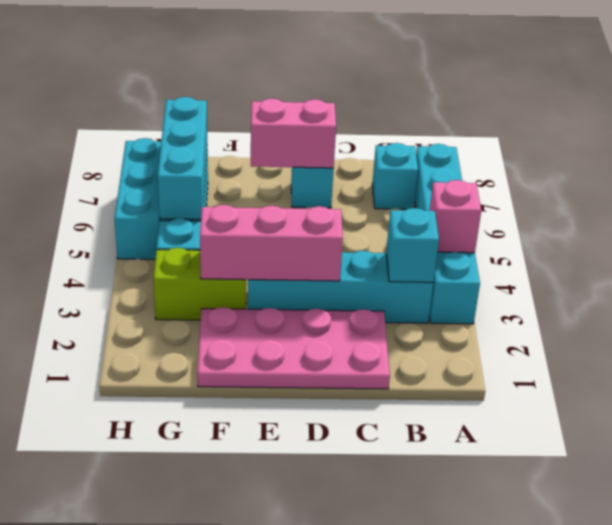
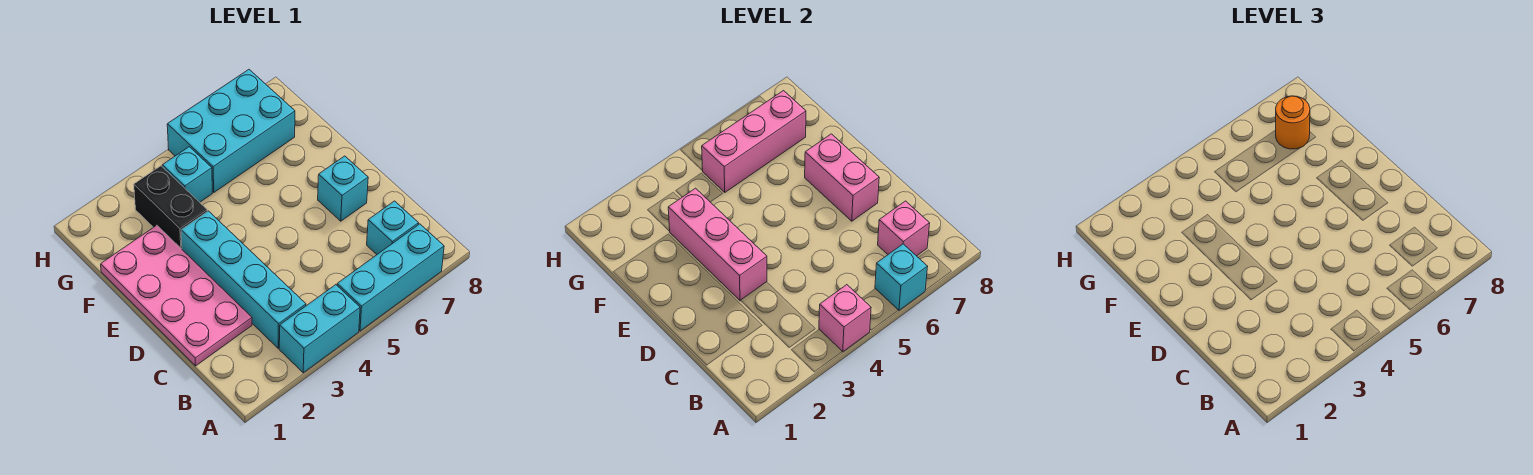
cyan brick B3 level 2 -> cyan brick A6 level 2
none -> pink brick B7 level 2
lime brick F3:G3 level 1 -> black brick F3:G3 level 1
cyan brick G5:G7 level 2 -> pink brick G5:G7 level 2
none -> orange round brick G7 level 3

